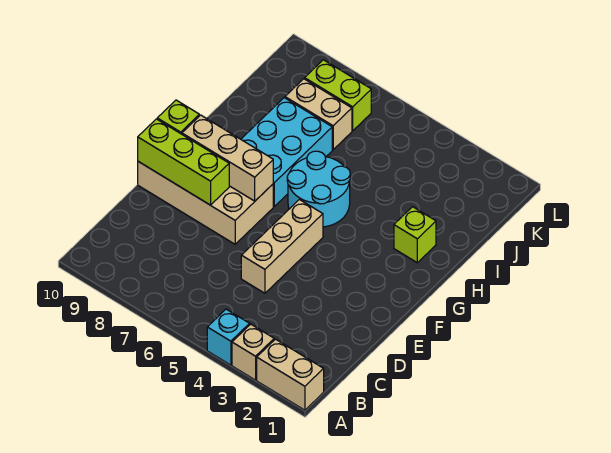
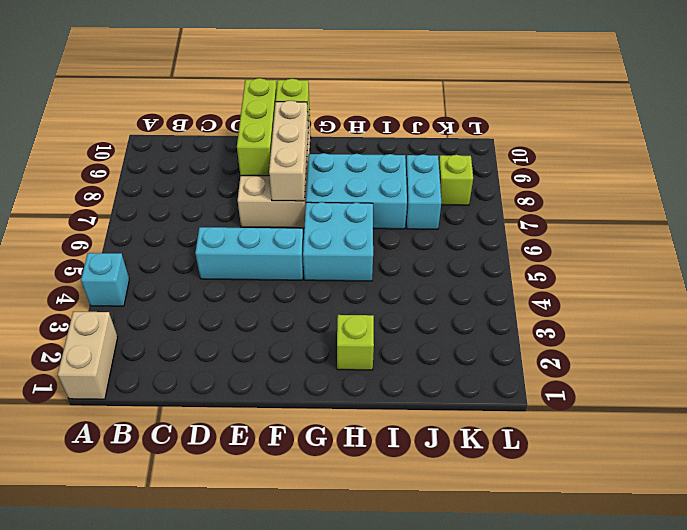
tan brick A3 level 1 -> none
tan brick D5:F5 level 1 -> cyan brick D5:F5 level 1
cyan round brick G5:H6 level 1 -> cyan brick G5:H6 level 1
tan brick J7:J8 level 1 -> cyan brick J7:J8 level 1
lime brick K7:K8 level 1 -> lime brick K8 level 1

